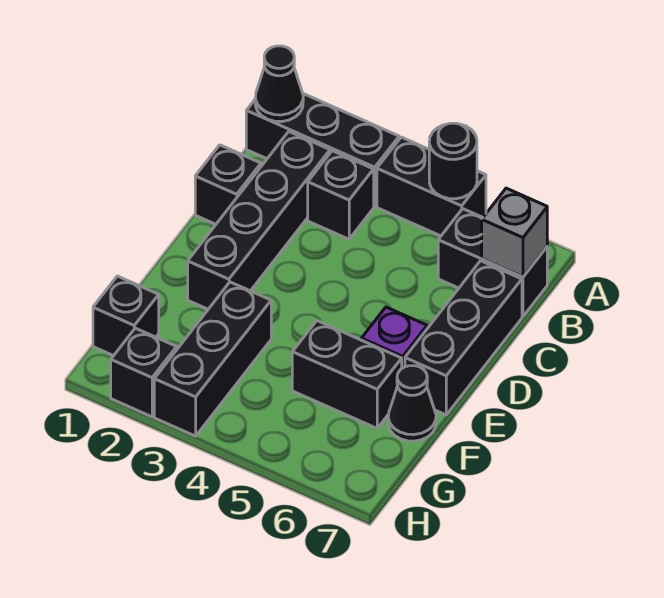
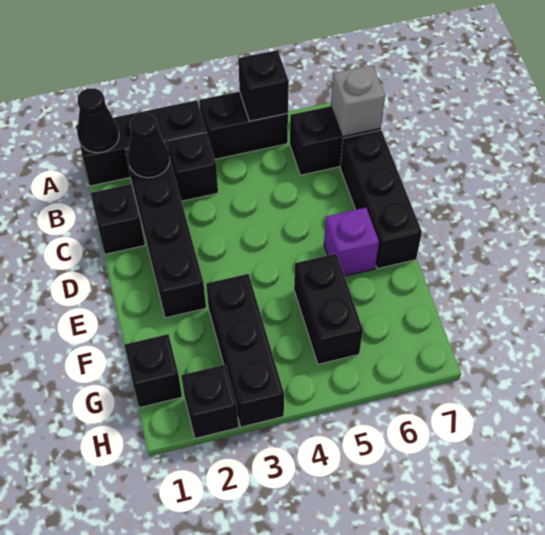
black round brick A5 level 2 -> black brick A5 level 2
black brick F5:F6 level 1 -> black brick F5:G5 level 1
black cone F7 level 1 -> black cone B2 level 2

